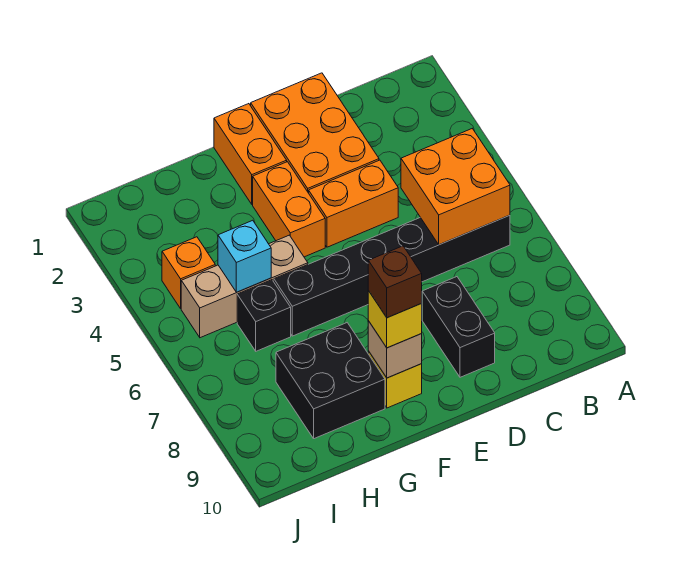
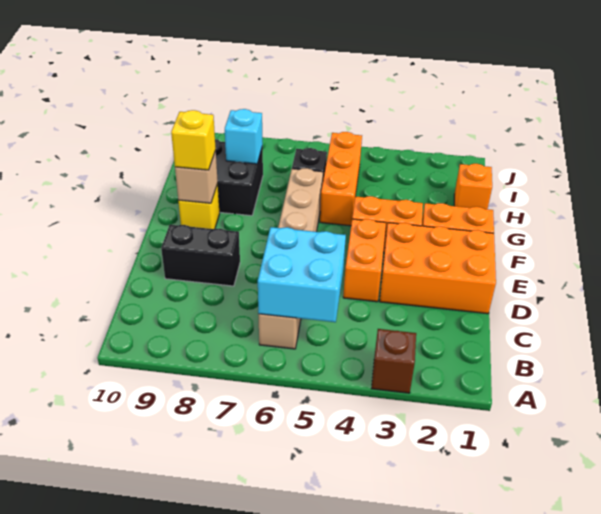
orange brick B5:C6 level 2 -> cyan brick B5:C6 level 2
black brick B6:G6 level 1 -> tan brick B6:G6 level 1
brown brick F9 level 4 -> brown brick A3 level 1
tan brick G5:I5 level 1 -> orange brick G5:I5 level 1
cyan brick H5 level 2 -> cyan brick H8 level 2
orange brick I4 level 1 -> orange brick H1 level 1

